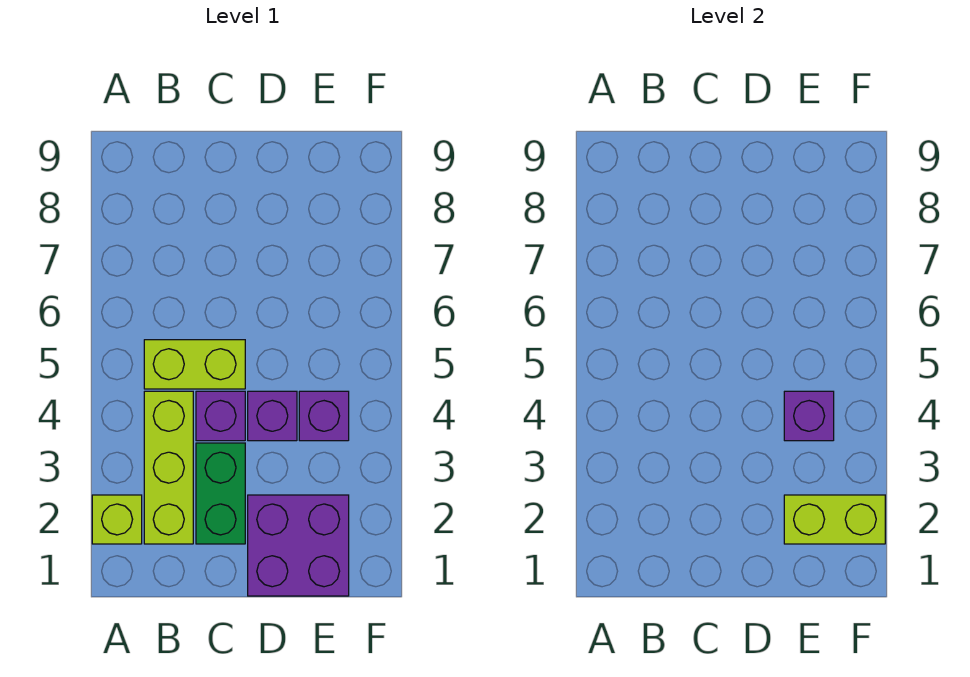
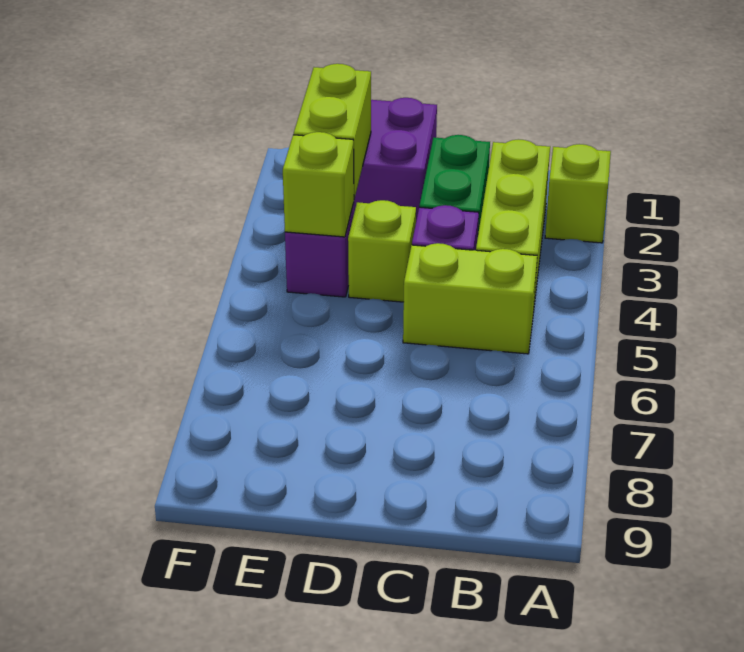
purple brick D4 level 1 -> lime brick D4 level 1
lime brick E2:F2 level 2 -> lime brick E2:E3 level 2
purple brick E4 level 2 -> lime brick E4 level 2

